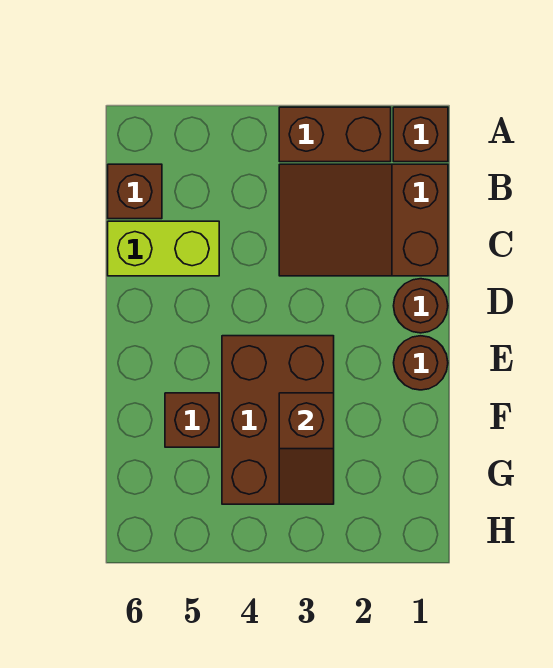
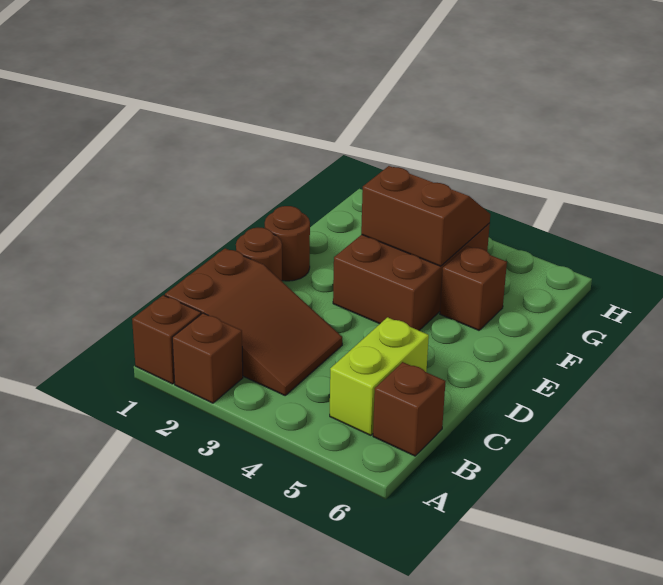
brown brick A2:A3 level 1 -> brown brick A2 level 1
lime brick C5:C6 level 1 -> lime brick B5:C5 level 1
brown slope F3:G3 level 2 top F -> brown slope F3:G4 level 2 top F

